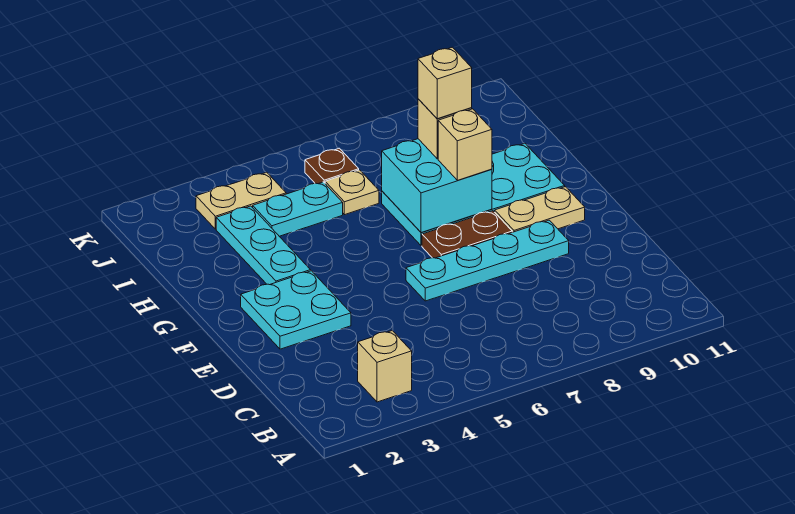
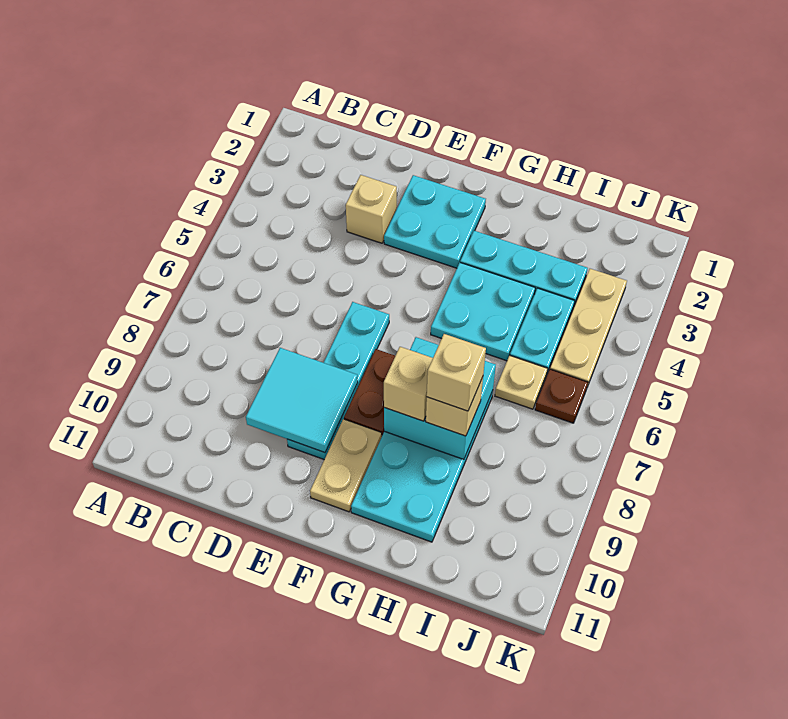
tan brick B3 level 1 -> tan brick D3 level 1
none -> cyan tile D8:E9 level 2
none -> cyan plate G4:H5 level 1
tan plate J3:J4 level 1 -> tan plate J3:J5 level 1

